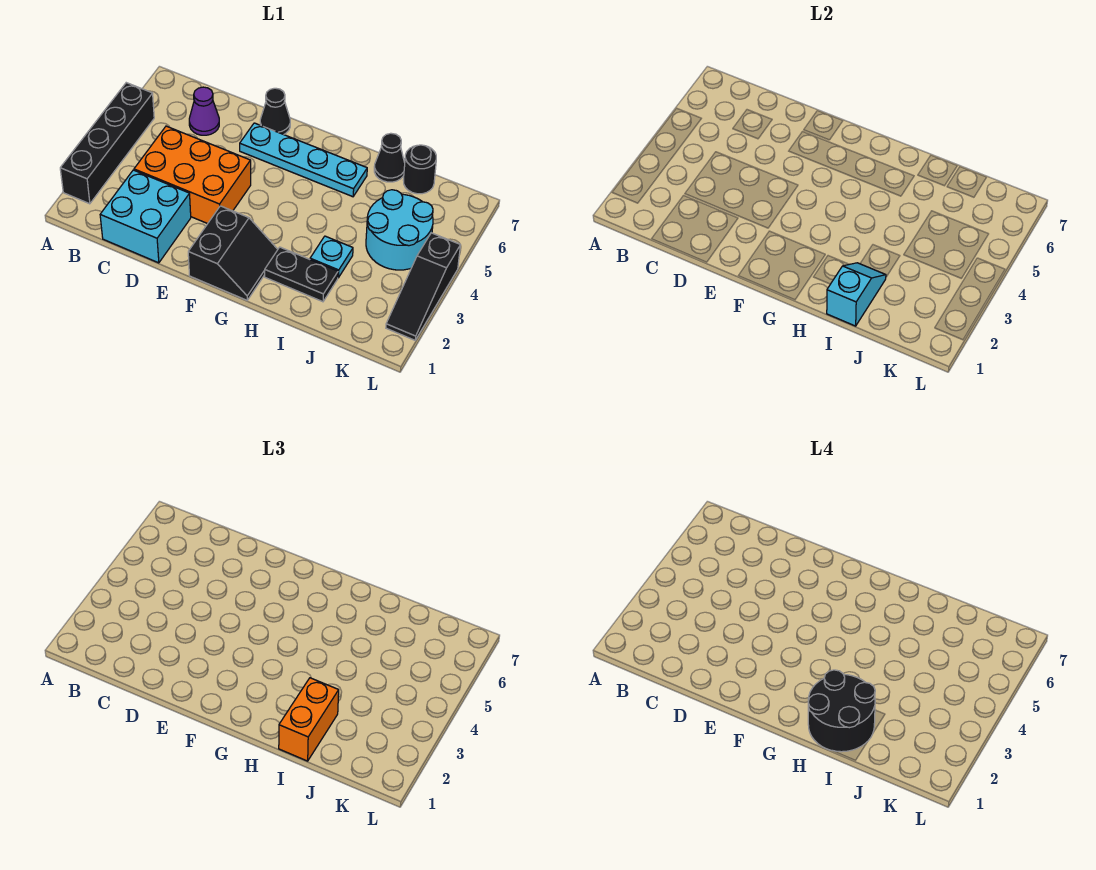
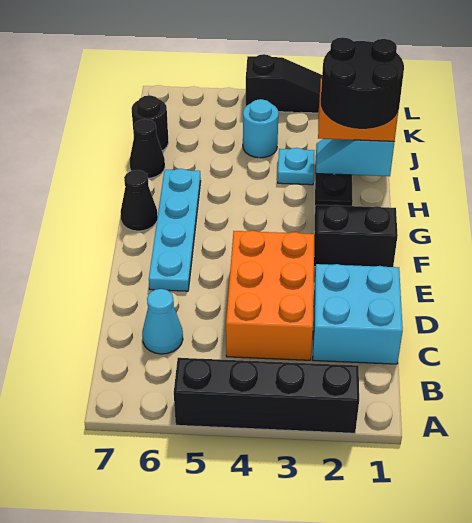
purple cone C6 level 1 -> cyan cone C6 level 1
black cone E7 level 1 -> black cone G7 level 1
cyan round brick J4:K5 level 1 -> cyan round brick J4 level 1

